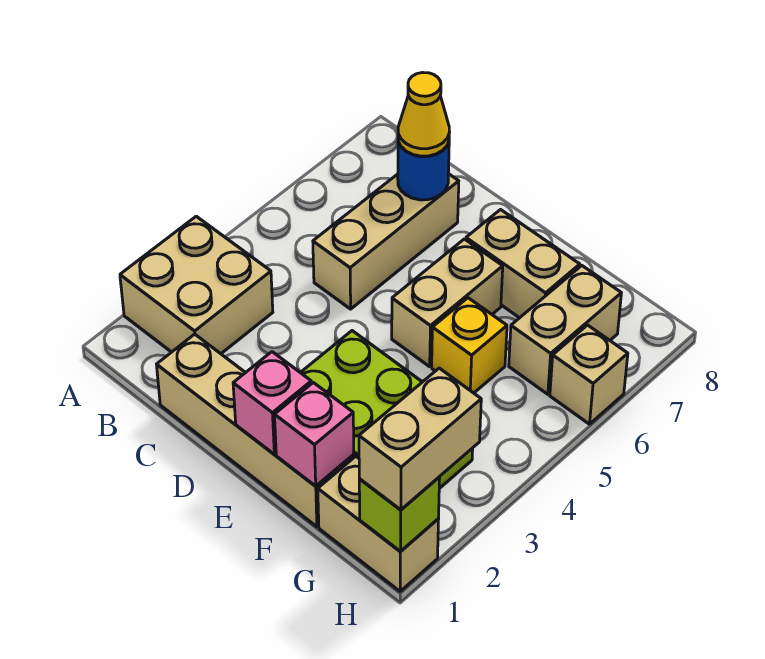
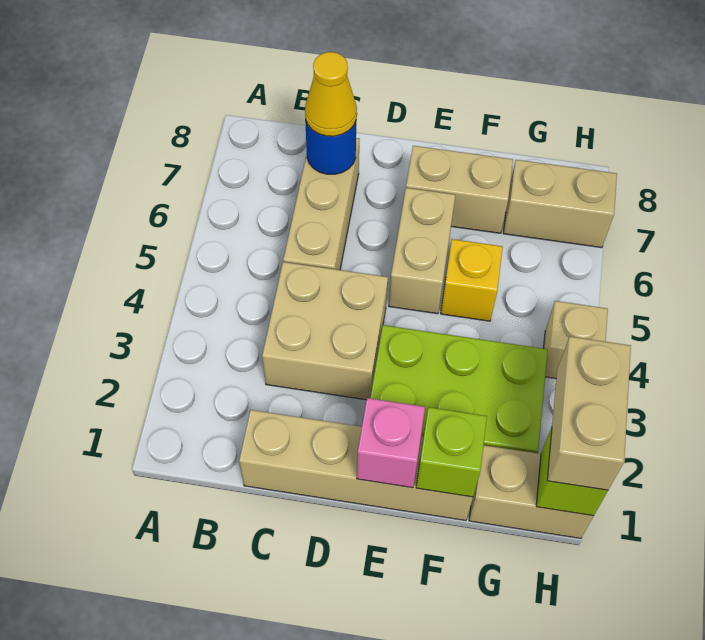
tan brick A2:B3 level 1 -> tan brick C3:D4 level 1
pink brick F1 level 2 -> lime brick F1 level 2
tan brick G6:G7 level 1 -> tan brick G7:H7 level 1
tan brick H6 level 1 -> tan brick H4 level 1

